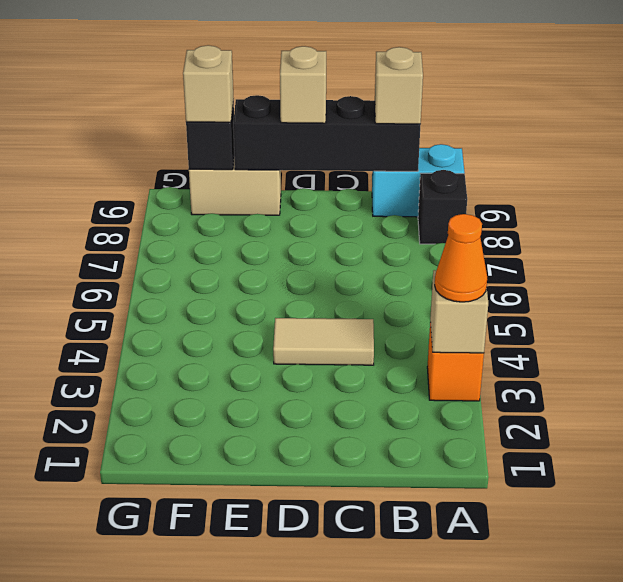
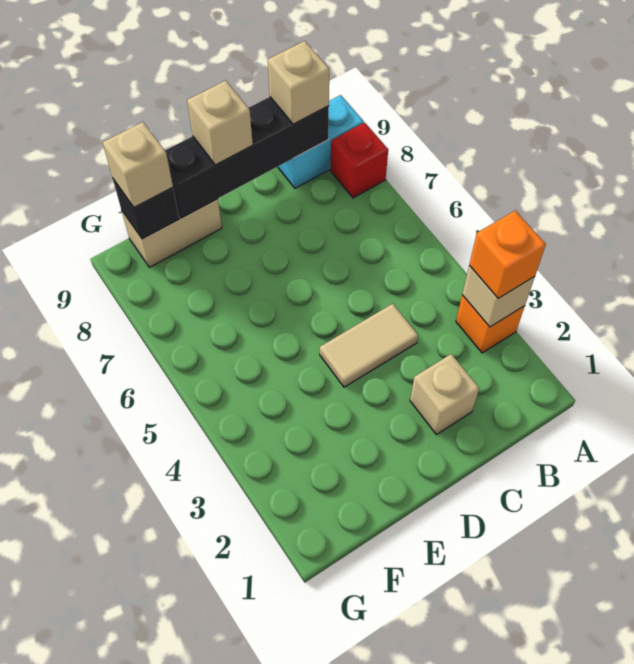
orange cone A3 level 3 -> orange brick A3 level 3
black brick A8 level 1 -> red brick A8 level 1
none -> tan brick C2 level 1

